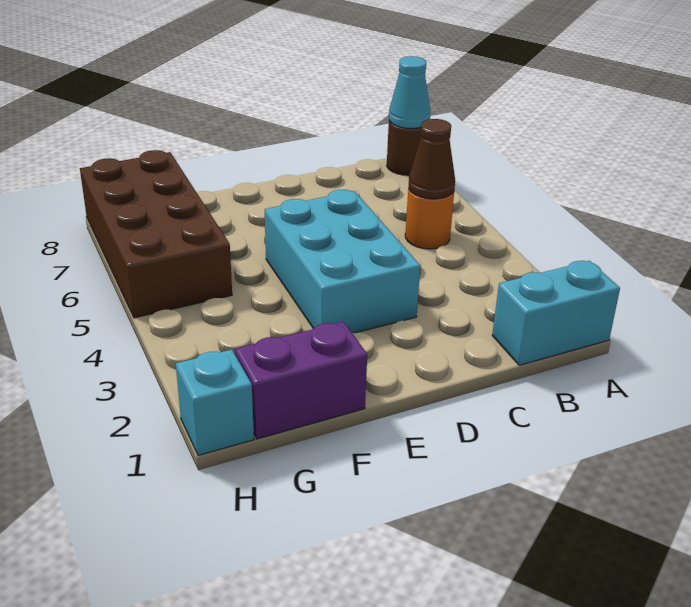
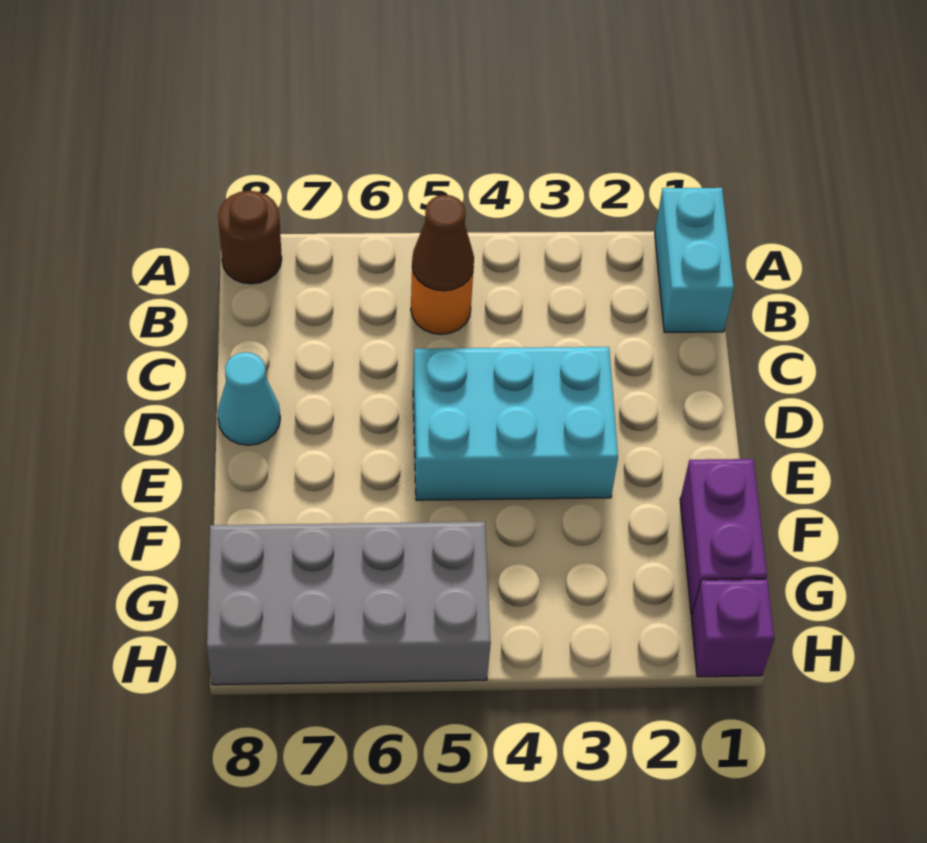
cyan cone A8 level 2 -> cyan cone D8 level 1
brown brick G5:H8 level 1 -> grey brick G5:H8 level 1
cyan brick H1 level 1 -> purple brick H1 level 1

